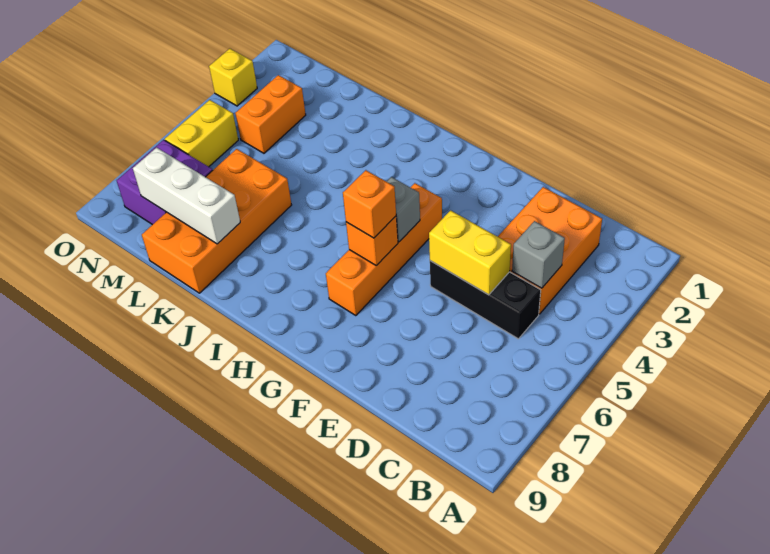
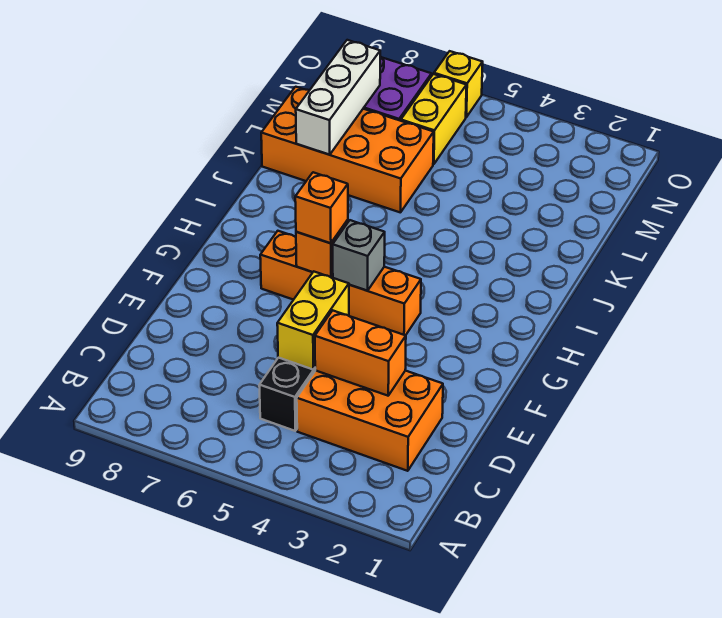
grey brick C4 level 2 -> none
orange brick M3:M4 level 1 -> orange brick D3:D4 level 2
yellow brick N5:N6 level 1 -> yellow brick M6:N6 level 1
yellow brick O3 level 1 -> yellow brick O6 level 1

